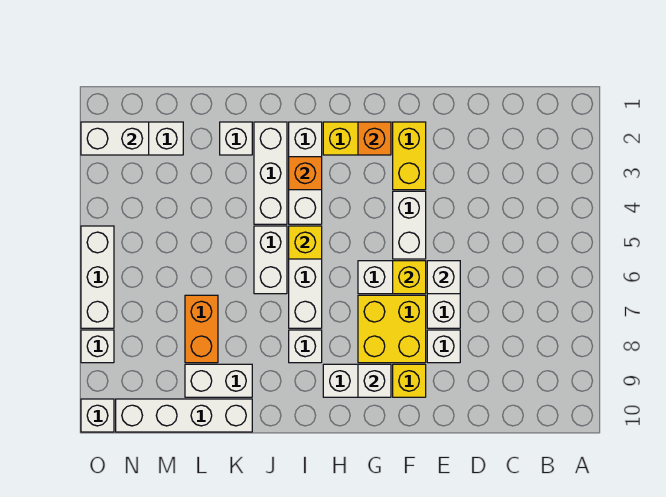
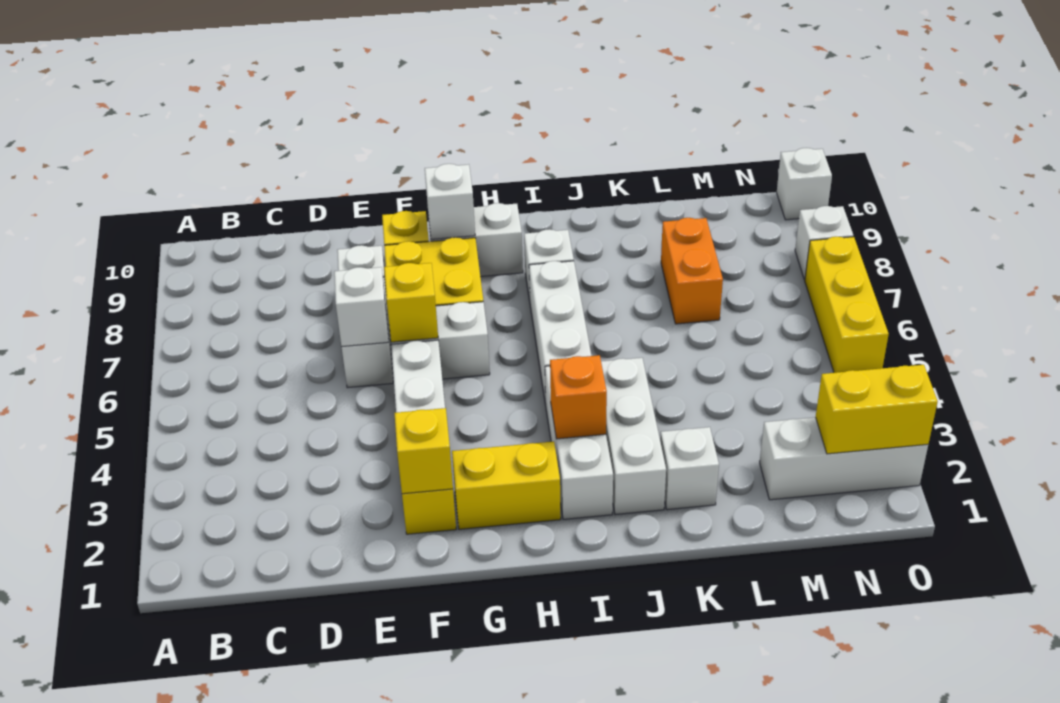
orange brick G2 level 2 -> none
yellow brick I5 level 2 -> yellow brick F2 level 2
white brick J5:J6 level 1 -> none
white brick K9:L9 level 1 -> none
white brick K10:N10 level 1 -> none
white brick N2:O2 level 2 -> yellow brick N2:O2 level 2
white brick O5:O7 level 1 -> yellow brick O5:O7 level 1

